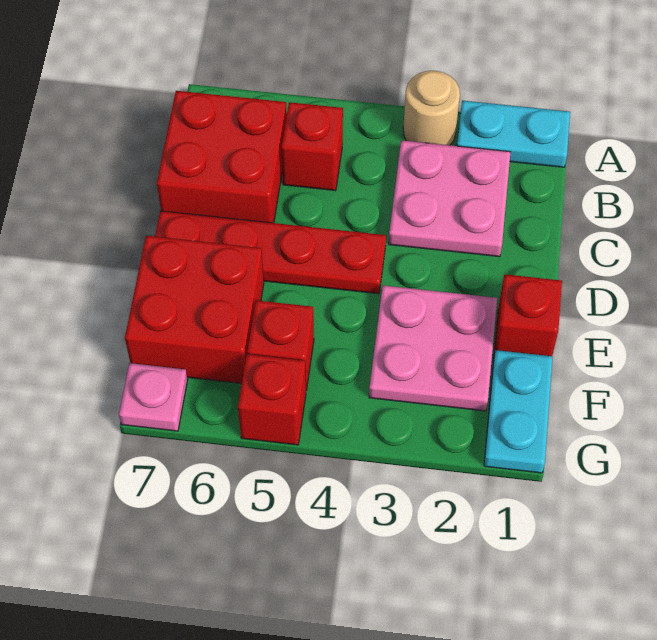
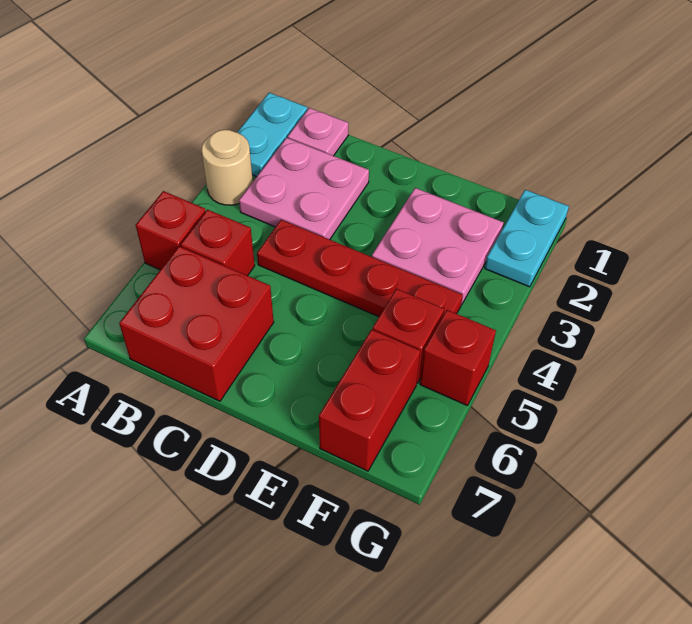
red plate D4:D7 level 1 -> red plate C4:F4 level 1
red brick E1 level 1 -> red brick A5 level 1
red brick E6:F7 level 1 -> red brick F6:F7 level 1
cyan plate F1:G1 level 1 -> cyan plate G1:G2 level 1
pink plate G7 level 1 -> pink plate B1 level 1

